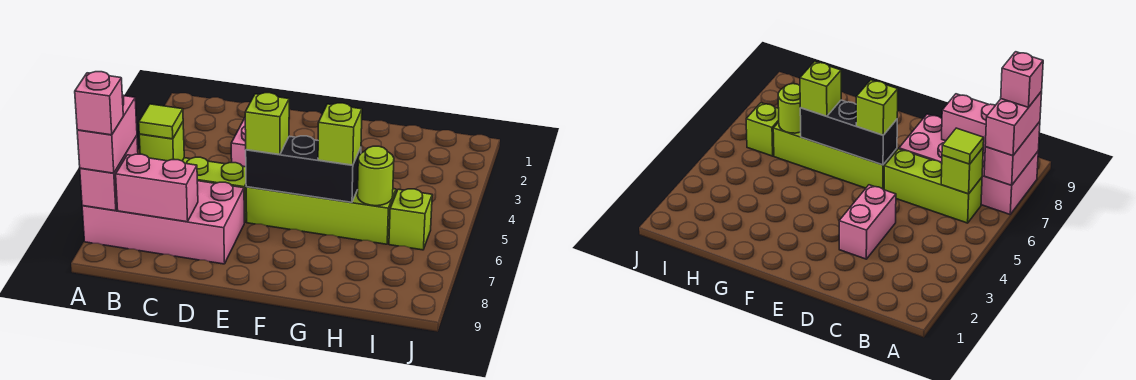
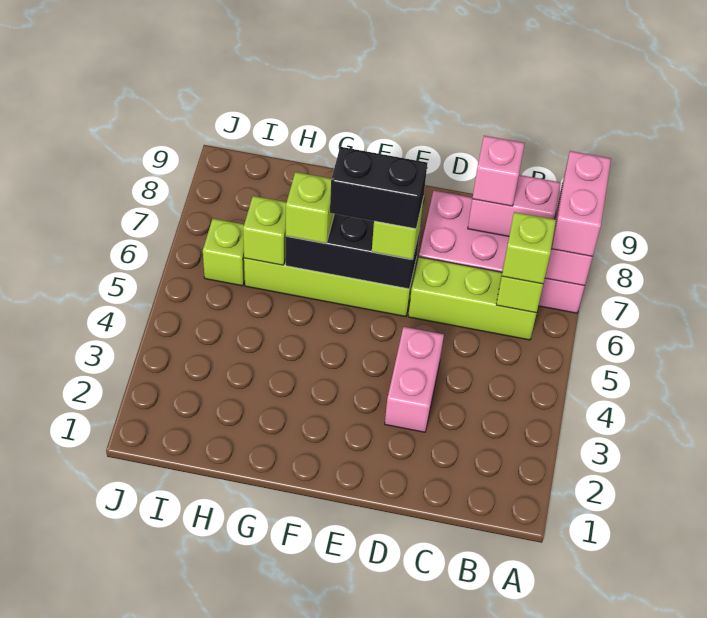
pink brick A8 level 4 -> pink brick C8 level 3
lime tile B6 level 3 -> lime brick B6 level 3
none -> black brick E6:F6 level 4
lime round brick H6 level 2 -> lime brick H6 level 2

